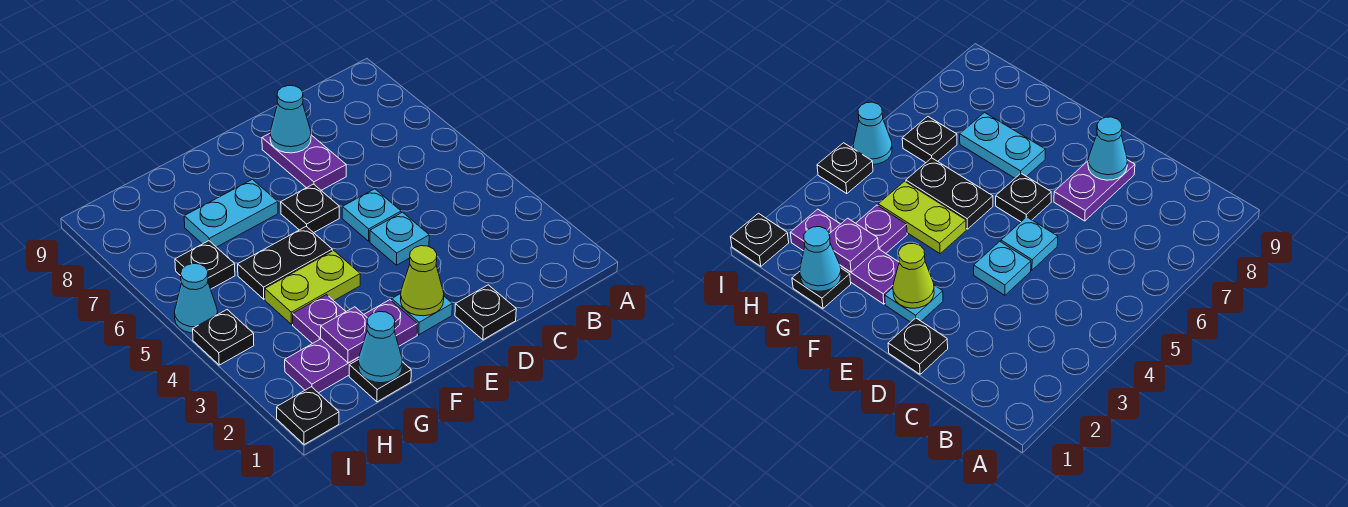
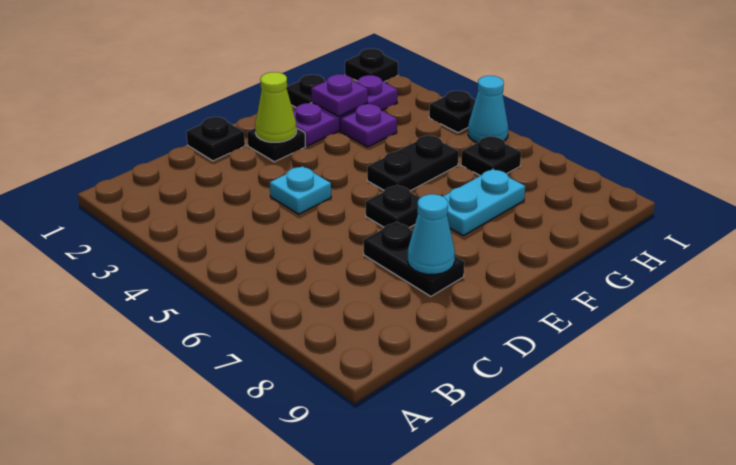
cyan plate D5 level 1 -> none
purple plate D7:D8 level 1 -> black plate D7:D8 level 1
cyan plate E2 level 1 -> black plate E2 level 1
lime plate F4:G4 level 1 -> none
cyan cone G1 level 2 -> none

